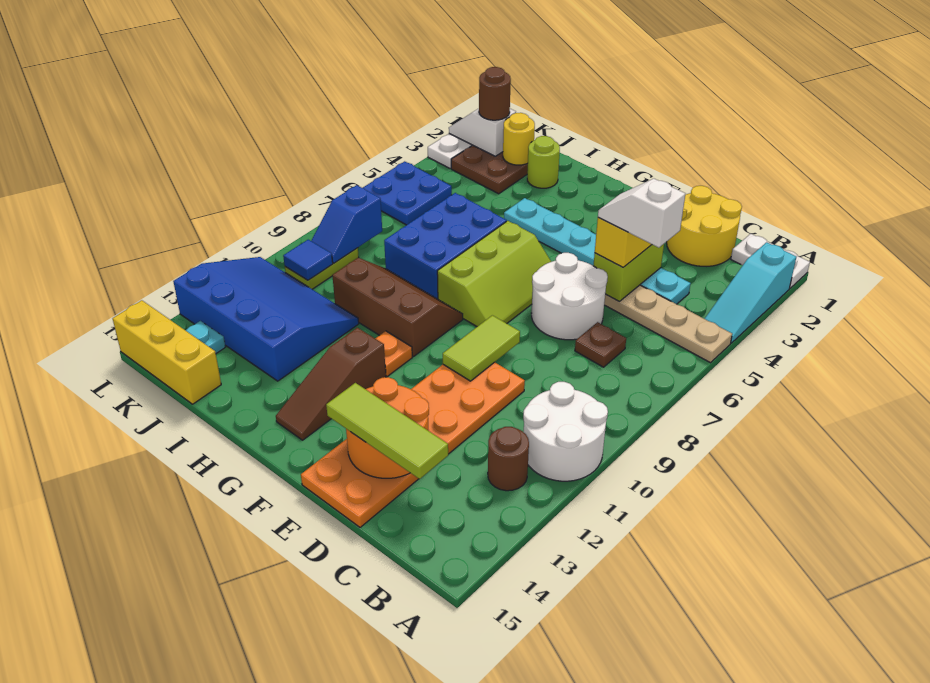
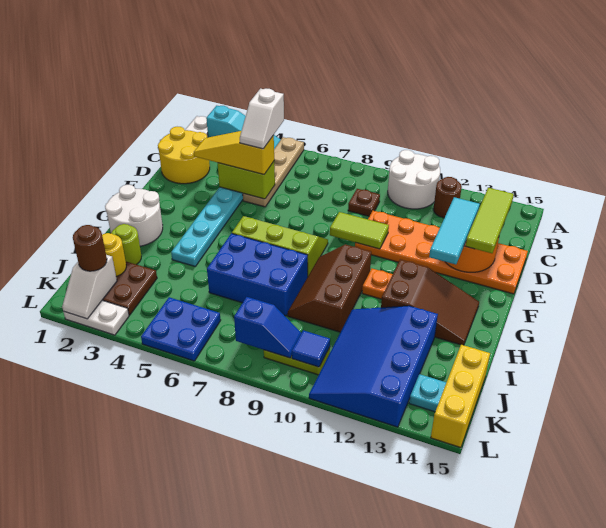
brown plate C7 level 1 -> brown plate C9 level 1
white round brick D6:E7 level 1 -> white round brick G1:H2 level 1
none -> cyan tile D13:F13 level 3
brown slope G12:G14 level 1 top 12 -> brown slope G12:H14 level 1 top 12

